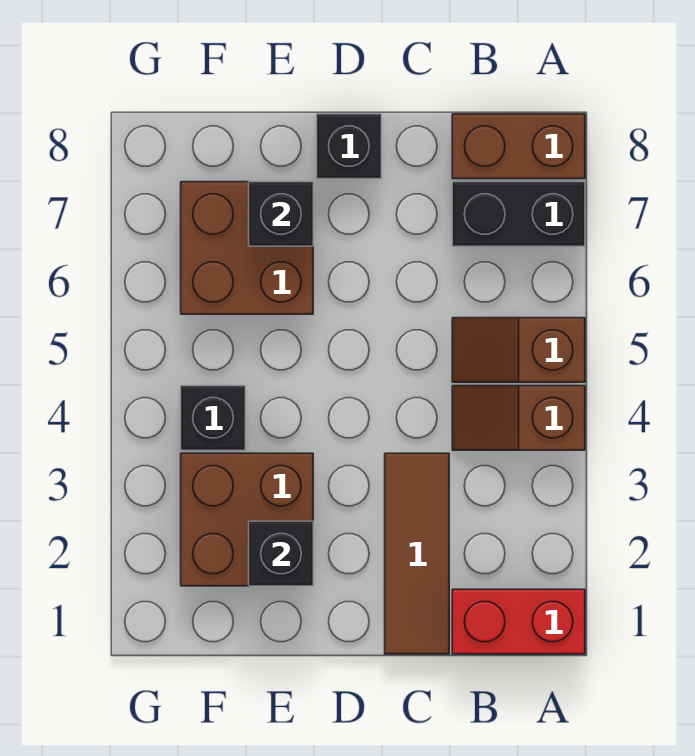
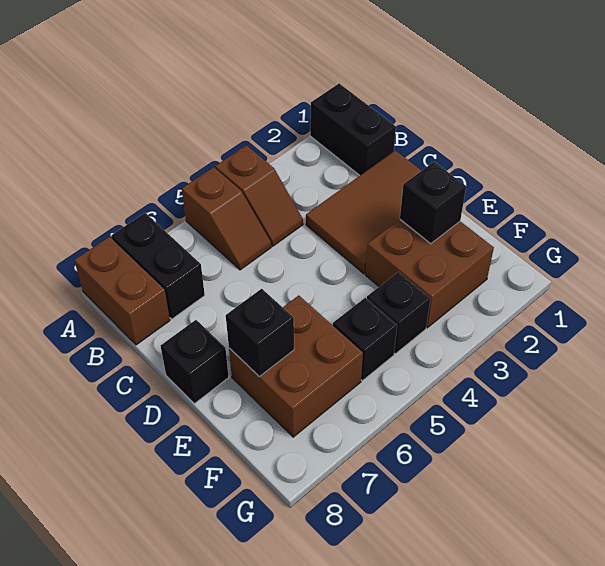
red brick A1:B1 level 1 -> black brick A1:B1 level 1
brown tile C1:C3 level 1 -> brown tile C1:D3 level 1
none -> black brick F5 level 1

